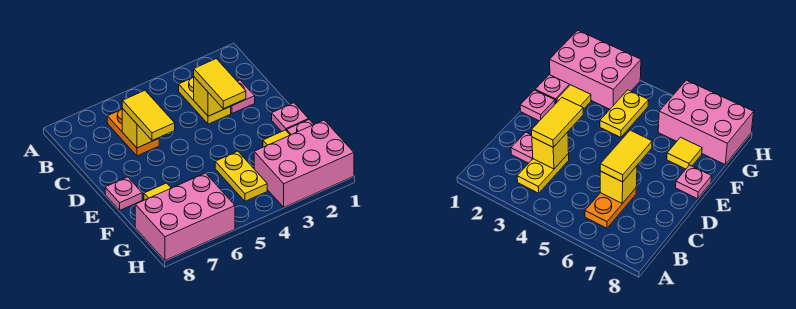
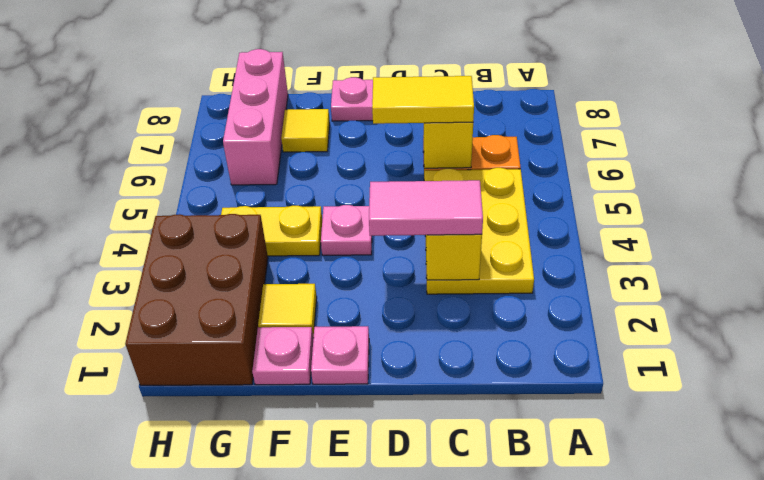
yellow plate B3:C3 level 1 -> yellow plate B3:C5 level 1
pink plate C2 level 1 -> pink plate E4 level 1
yellow tile C3:D3 level 3 -> pink tile C3:D3 level 3
pink brick G1:H3 level 1 -> brown brick G1:H3 level 1
pink brick G6:H8 level 1 -> pink brick G6:G8 level 1

